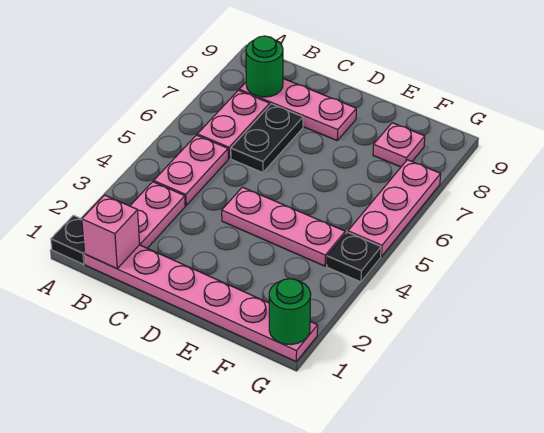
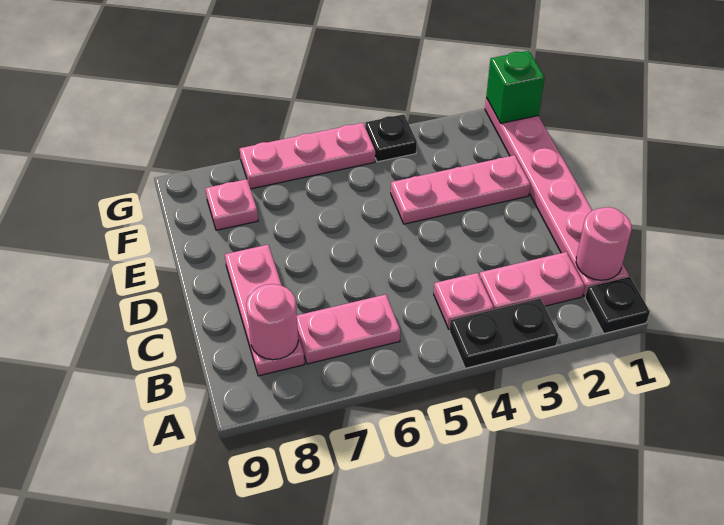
pink brick B1 level 2 -> pink round brick B1 level 2
pink plate B4:B5 level 1 -> pink plate B4 level 1
green round brick B8 level 2 -> pink round brick B8 level 2
black plate C6:C7 level 1 -> black plate A3:A4 level 1
pink plate D4:F4 level 1 -> pink plate E2:E4 level 1
green round brick G1 level 2 -> green brick G1 level 2

